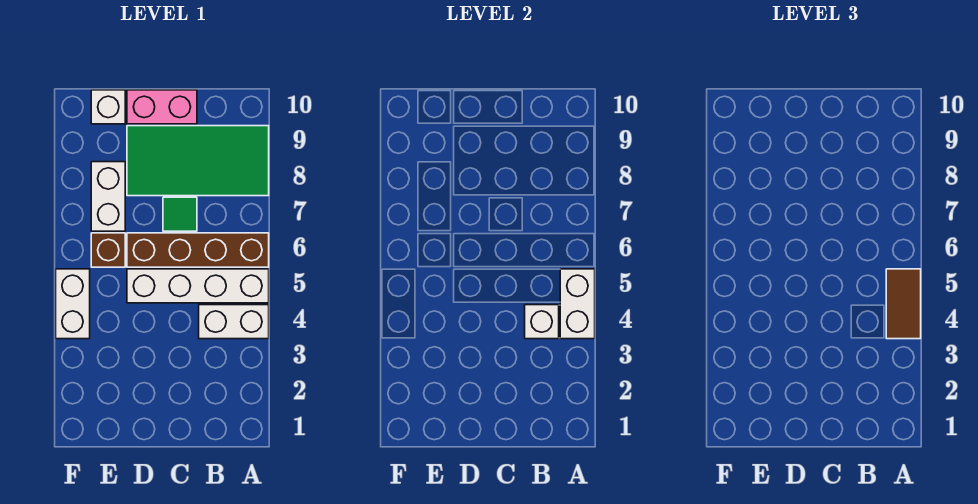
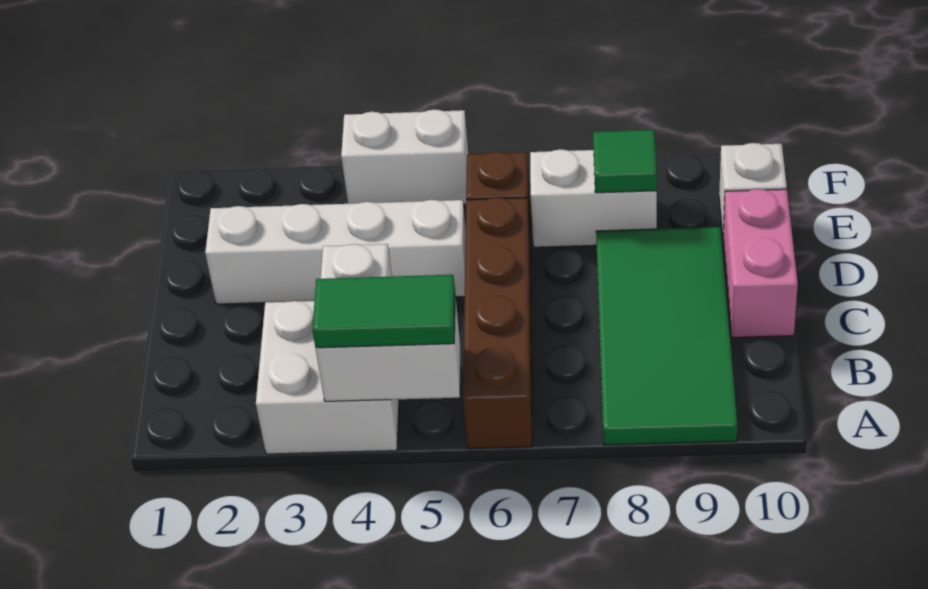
white brick A4:B4 level 1 -> white brick A3:B4 level 1
brown tile A4:A5 level 3 -> green tile A4:A5 level 3
white brick A5:D5 level 1 -> white brick D2:D5 level 1
green tile C7 level 1 -> green tile E8 level 2

